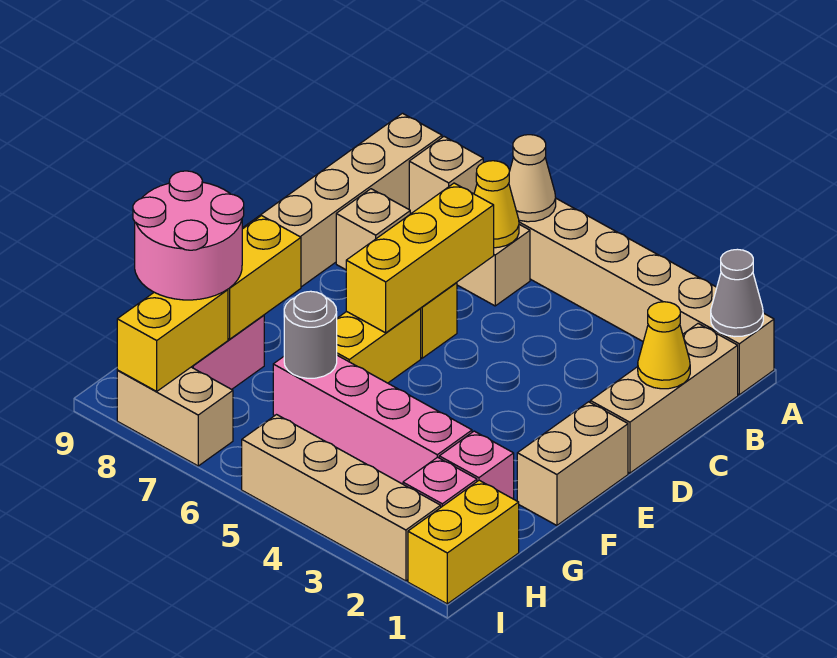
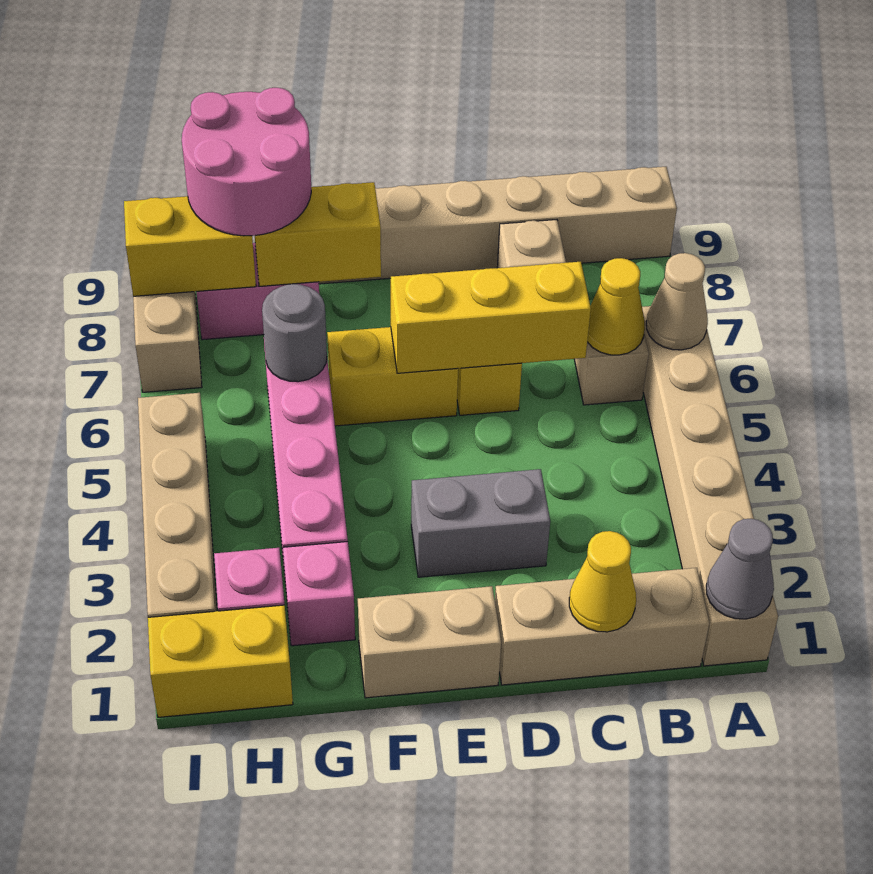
tan brick A8 level 1 -> none
none -> grey brick D3:E3 level 1

